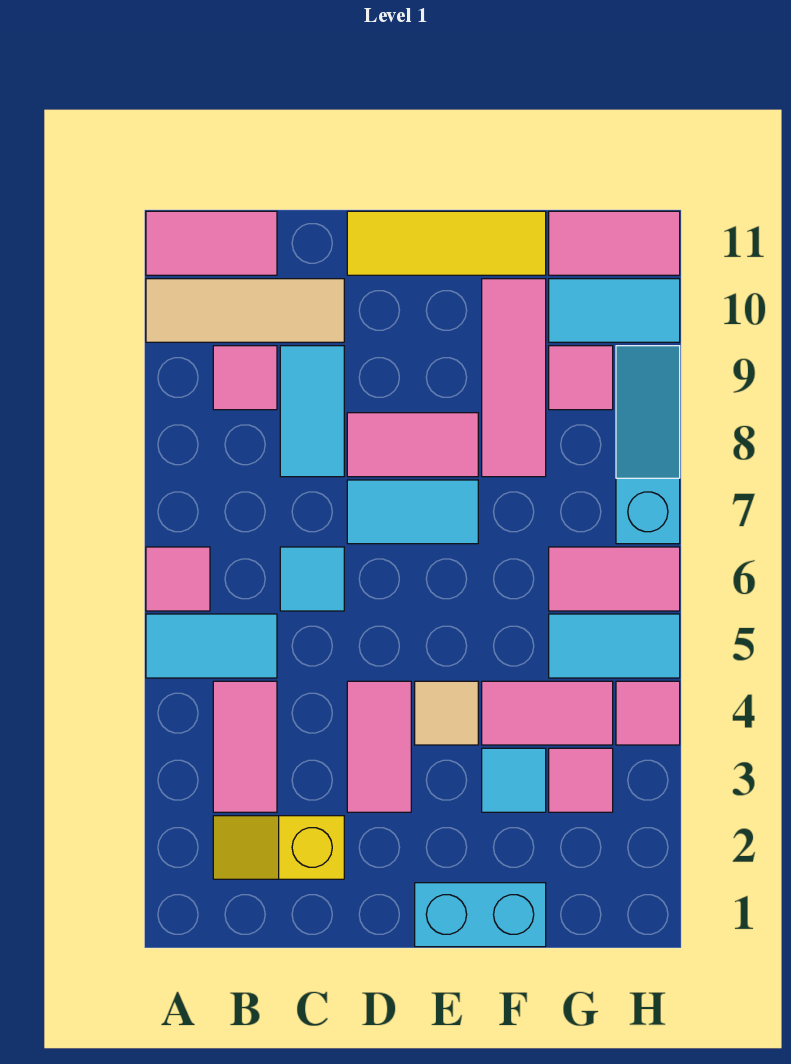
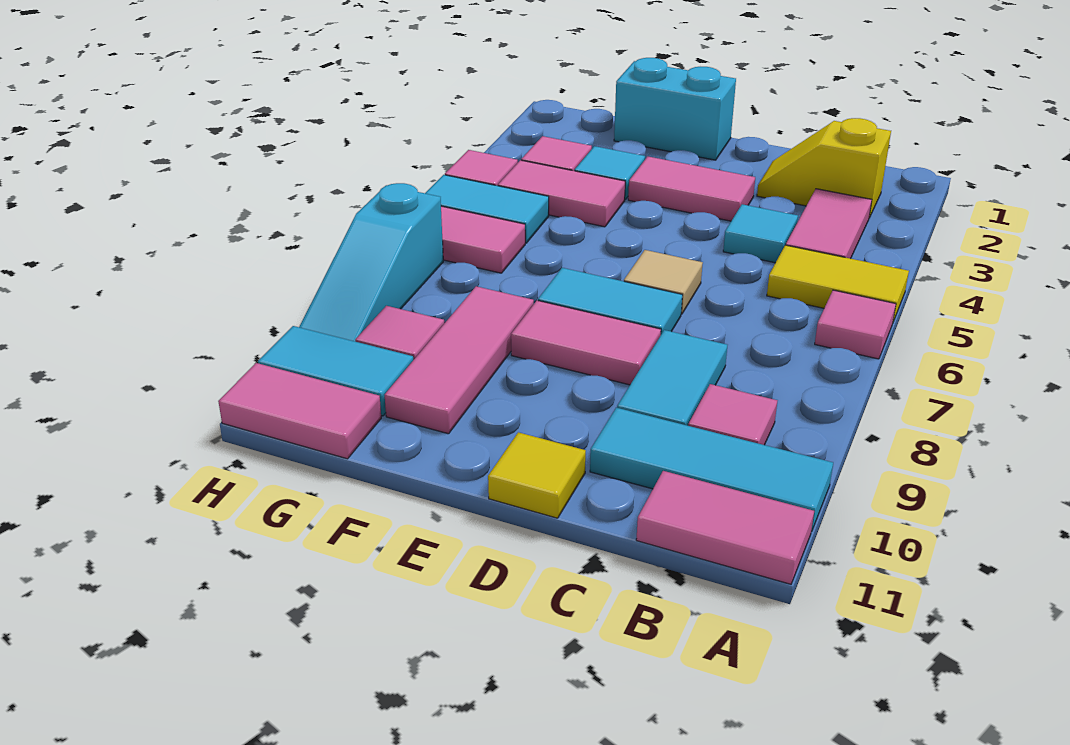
cyan tile A5:B5 level 1 -> yellow tile A5:B5 level 1
tan tile A10:C10 level 1 -> cyan tile A10:C10 level 1
yellow slope B2:C2 level 1 top C -> yellow slope B2:C2 level 1 top B
cyan tile C6 level 1 -> cyan tile C4 level 1
pink tile D3:D4 level 1 -> pink tile D3:E3 level 1
yellow tile D11:F11 level 1 -> yellow tile D11 level 1
tan tile E4 level 1 -> tan tile D6 level 1

